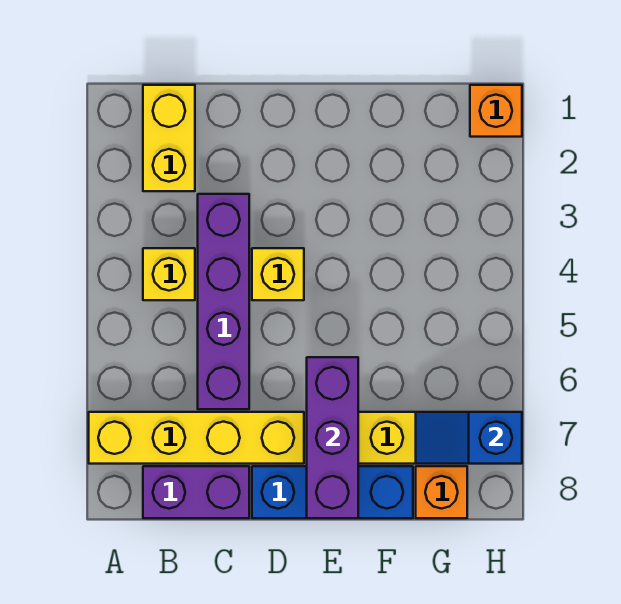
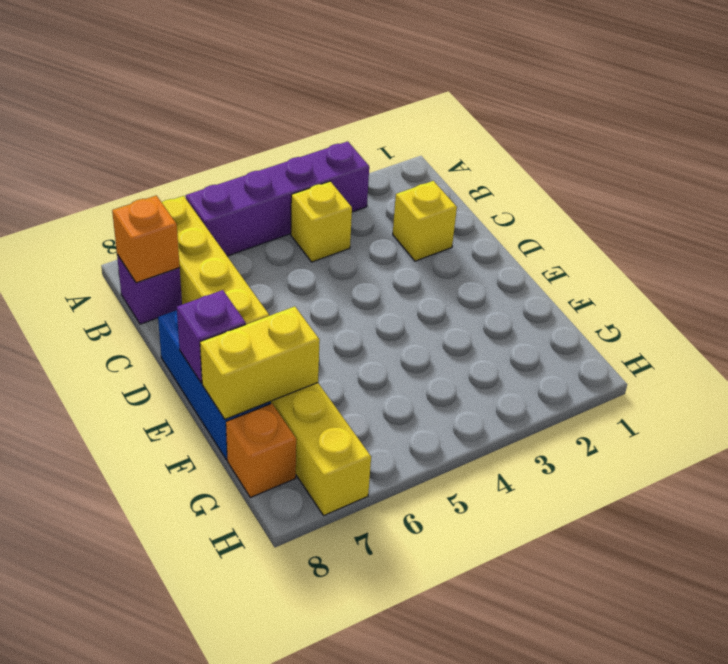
yellow brick B1:B2 level 1 -> yellow brick F7:F8 level 2
purple brick B8:C8 level 1 -> purple brick B8 level 1
purple brick C3:C6 level 1 -> purple brick A3:A6 level 1
yellow brick D4 level 1 -> yellow brick C2 level 1
purple brick E6:E8 level 2 -> purple brick E8 level 2
blue slope G7:H7 level 2 top H -> none
orange brick H1 level 1 -> orange brick B8 level 2

